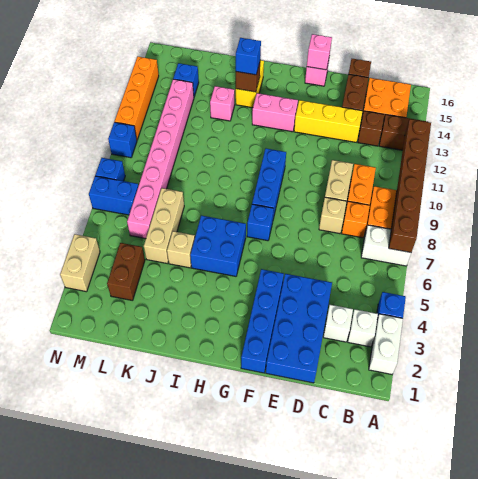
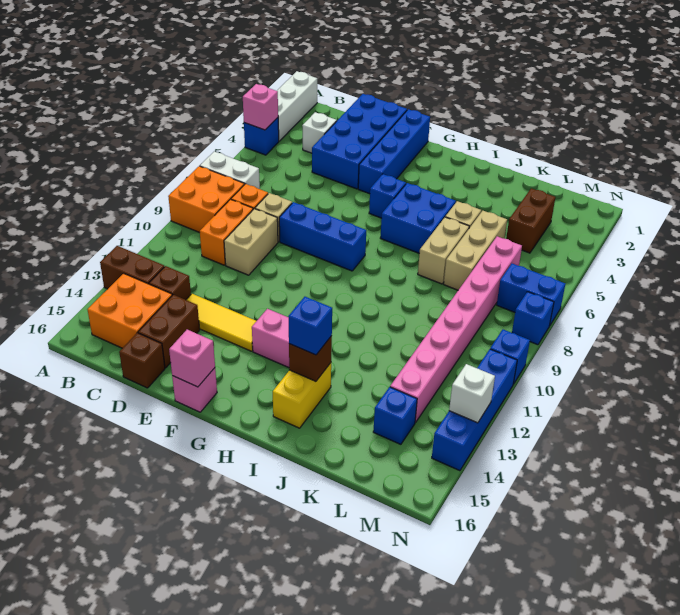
white brick A2:A3 level 1 -> white brick A1:A3 level 1
brown brick A7:A12 level 2 -> none
white brick B3 level 1 -> white brick N13 level 2
yellow brick D13:F13 level 1 -> yellow tile D13:F13 level 1
blue brick G7 level 1 -> blue brick G5 level 1
blue brick G8:G10 level 1 -> blue brick E8:G8 level 1
pink brick J13 level 1 -> pink brick A4 level 2
tan brick N3:N4 level 1 -> tan brick J6:J7 level 1
orange brick N11:N14 level 1 -> blue brick N11:N14 level 1

